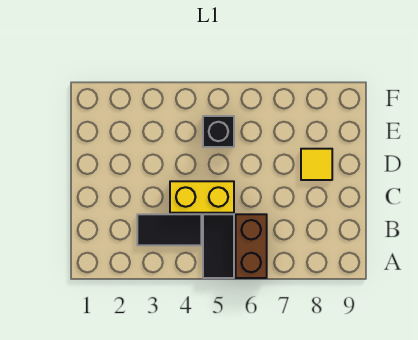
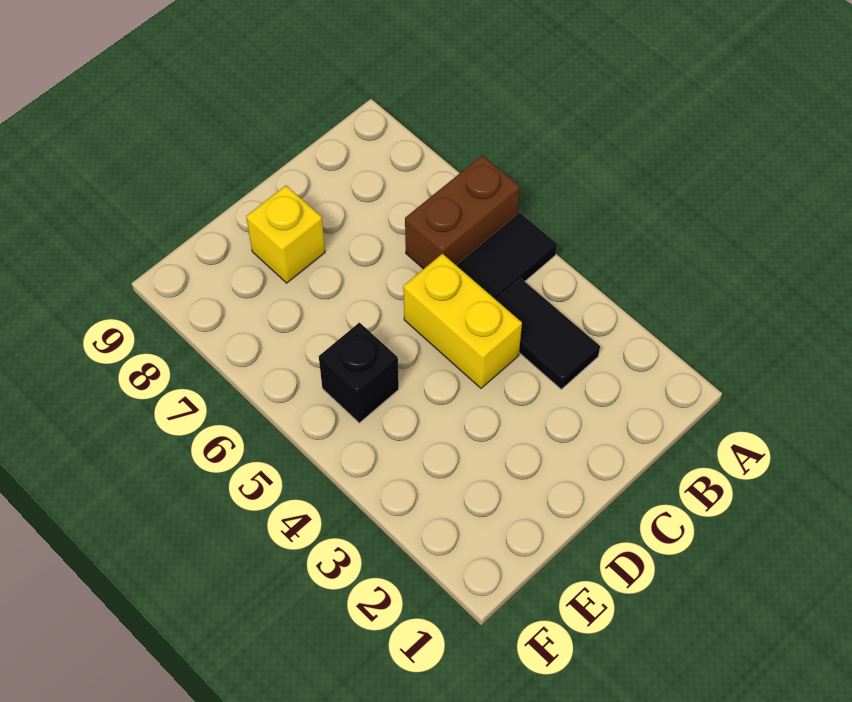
yellow tile D8 level 1 -> yellow brick D8 level 1

